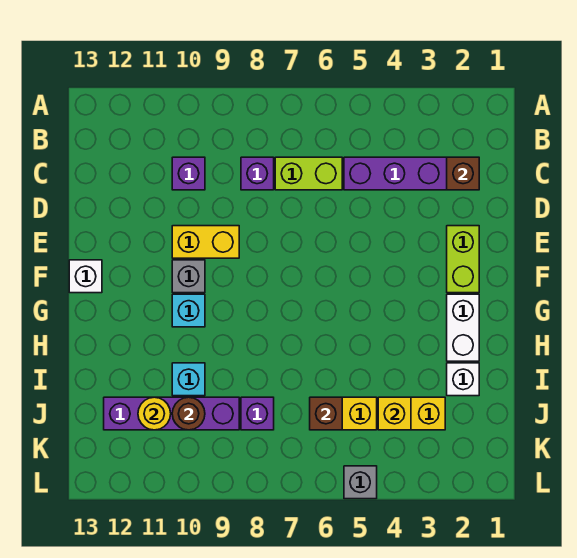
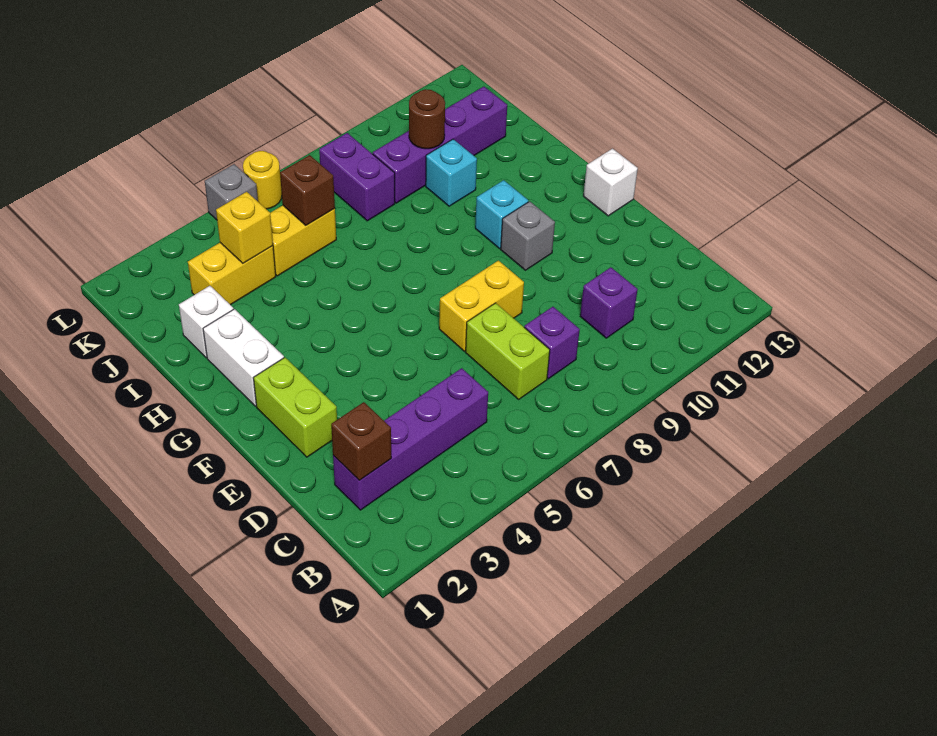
lime brick C6:C7 level 1 -> lime brick C7:D7 level 1
yellow brick E9:E10 level 1 -> yellow brick E7:E8 level 1
purple brick J8 level 1 -> purple brick J8:K8 level 1
yellow round brick J11 level 2 -> yellow round brick L6 level 1

